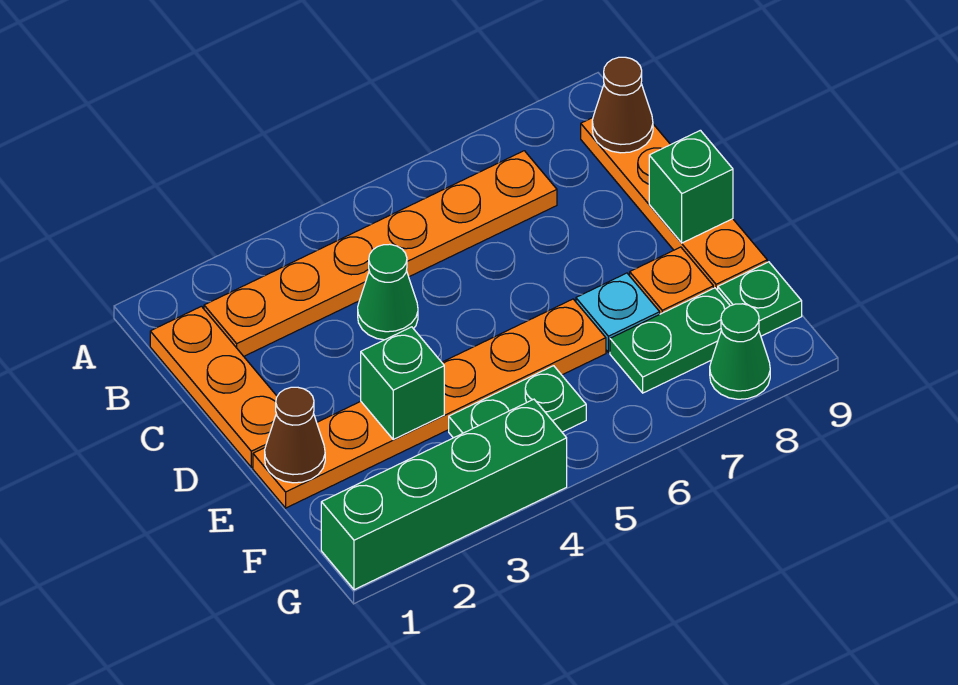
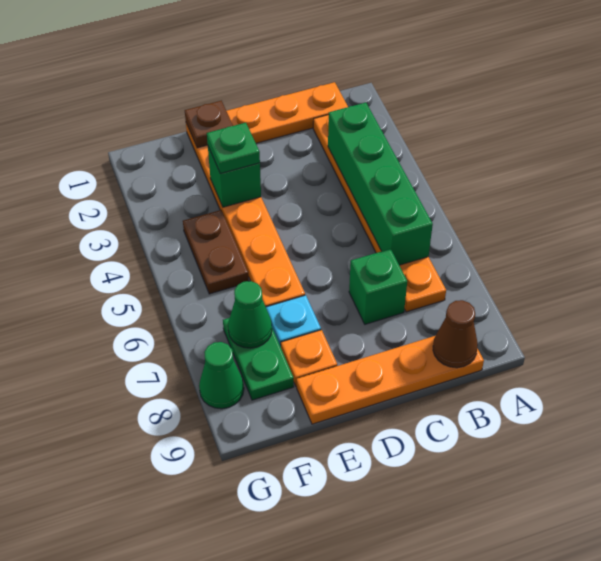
green cone C4 level 1 -> green cone F7 level 2
green brick D9 level 2 -> green brick C7 level 1
brown cone E1 level 2 -> brown plate E1 level 2
green plate F4:F5 level 1 -> brown plate F4:F5 level 1
green plate F9 level 1 -> green plate E3 level 3
green brick G1:G4 level 1 -> green brick B3:B6 level 2

